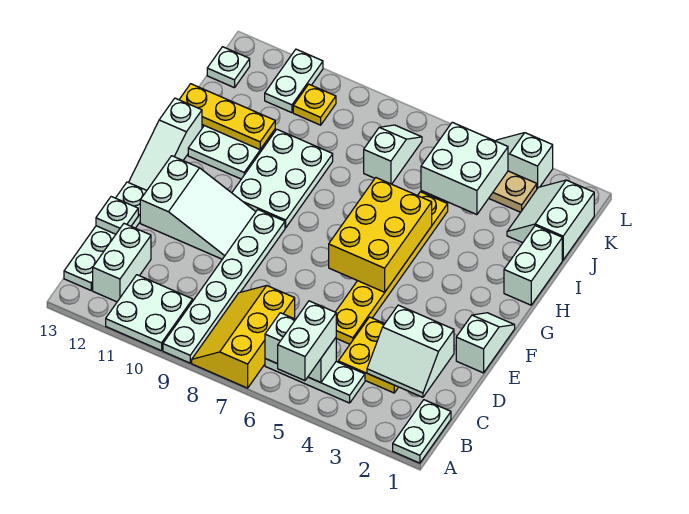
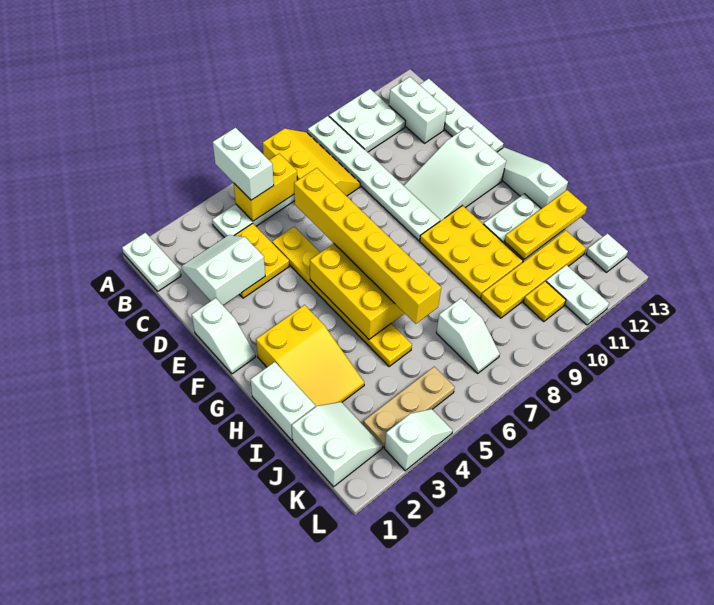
white brick B5:B6 level 2 -> yellow brick B5:B6 level 2
none -> yellow brick D6:I6 level 3
white plate D13 level 2 -> none
none -> yellow slope G2:I3 level 1 top G
white plate G9:I10 level 1 -> yellow plate G9:I10 level 1
white brick J4:K5 level 2 -> none
none -> yellow plate J9:J12 level 1

